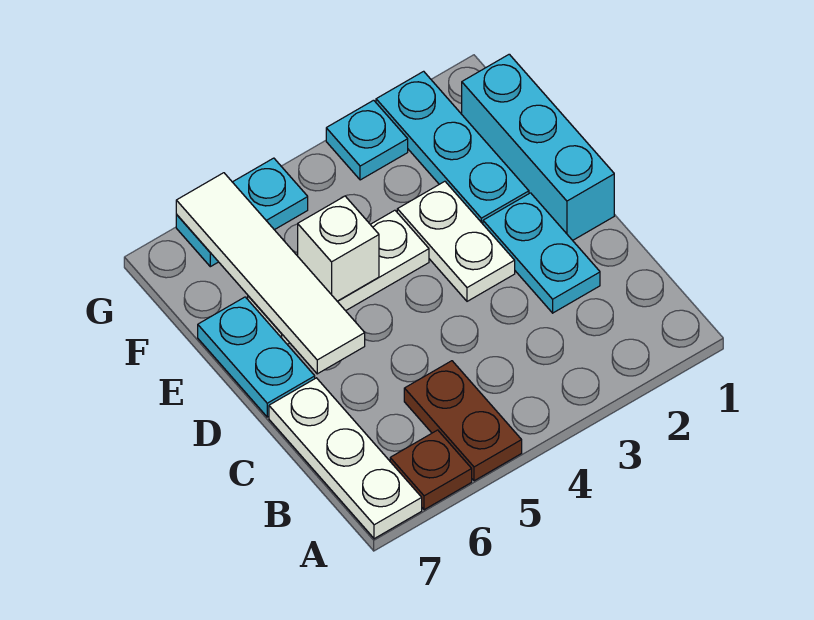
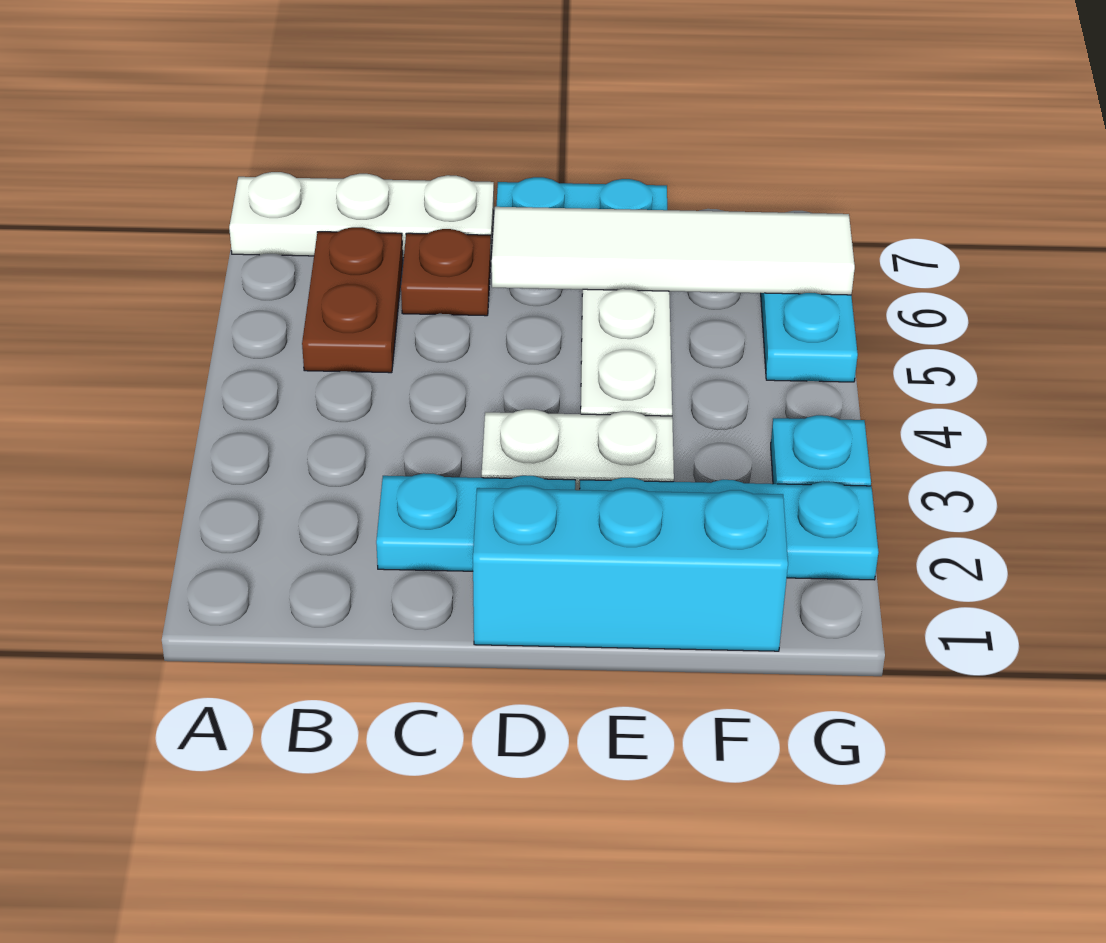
brown plate A5:B5 level 1 -> brown plate B5:B6 level 1
brown plate A6 level 1 -> brown plate C6 level 1
white brick E5 level 2 -> none

